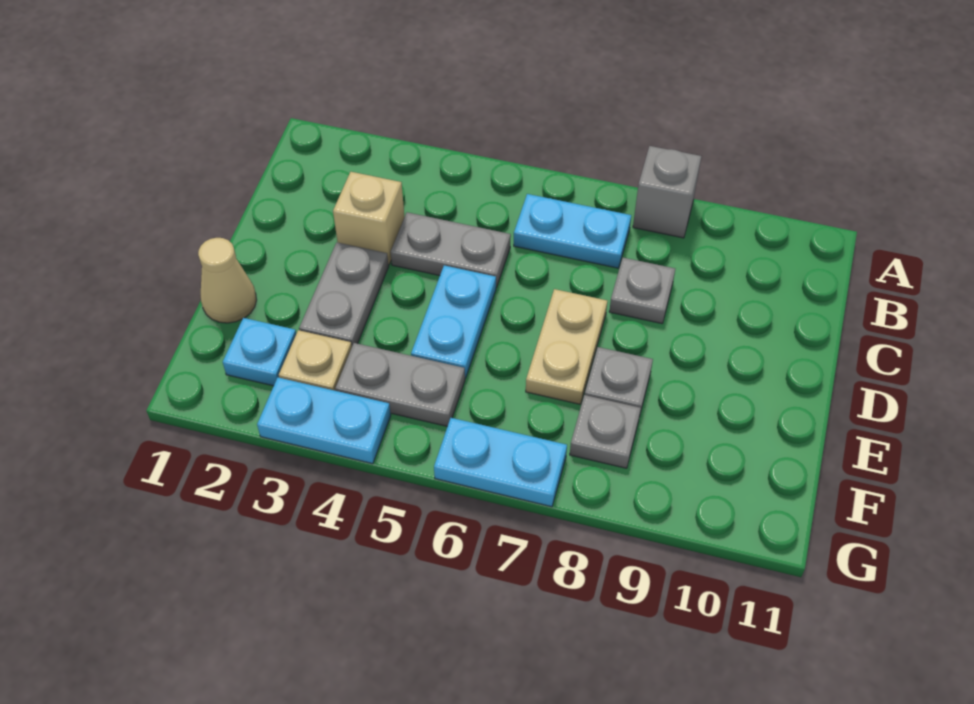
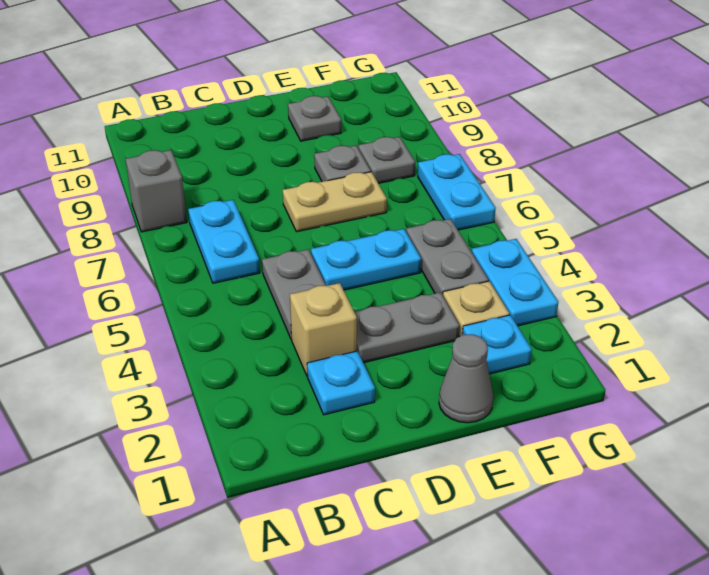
none -> cyan plate C2 level 1
grey plate C8 level 1 -> grey plate E10 level 1
tan cone E1 level 1 -> grey cone E1 level 1

